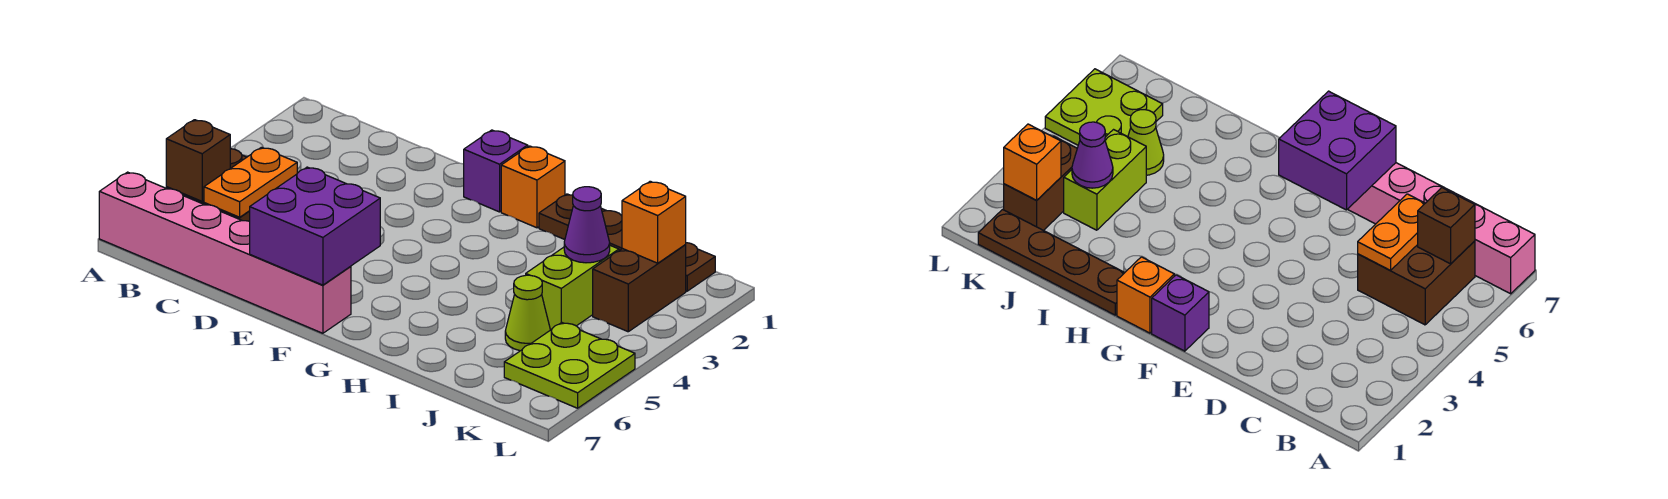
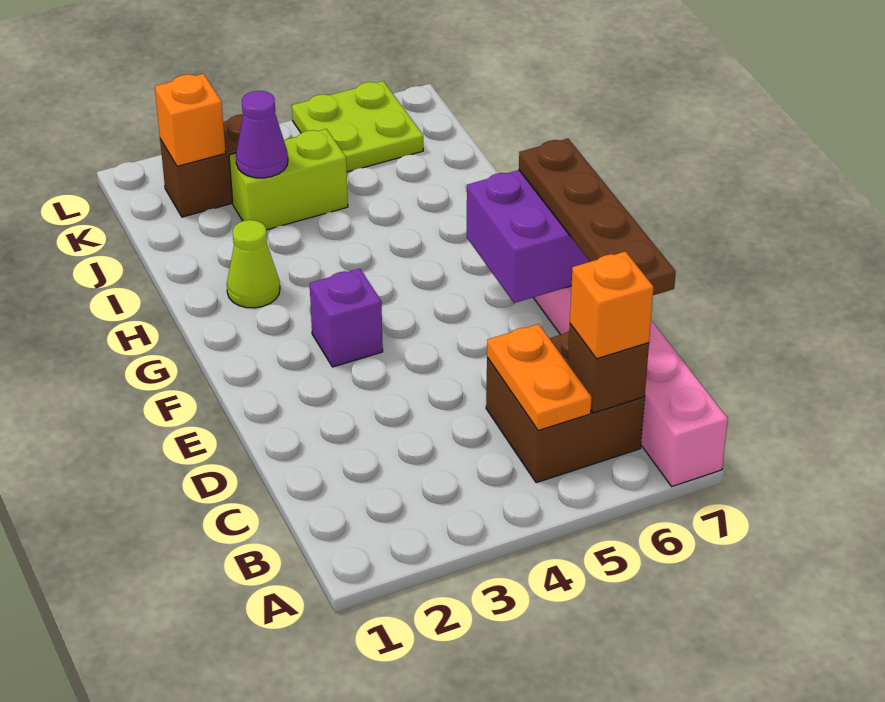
orange plate C5:C6 level 2 -> orange plate B5:C5 level 2
purple brick F1 level 1 -> purple brick F3 level 1
orange brick G1 level 1 -> orange brick B6 level 3
brown plate H1:K1 level 1 -> brown plate C7:F7 level 3
lime cone J5 level 1 -> lime cone H2 level 1

